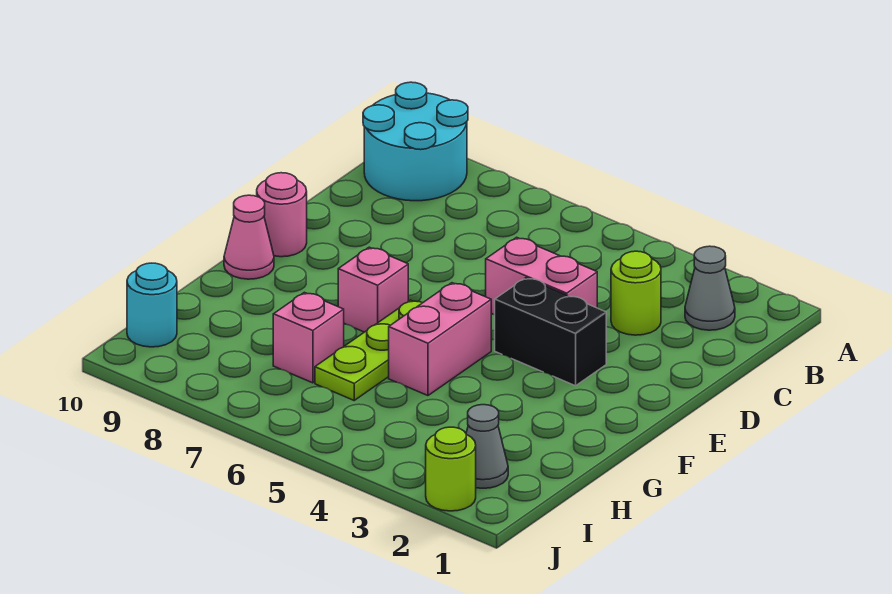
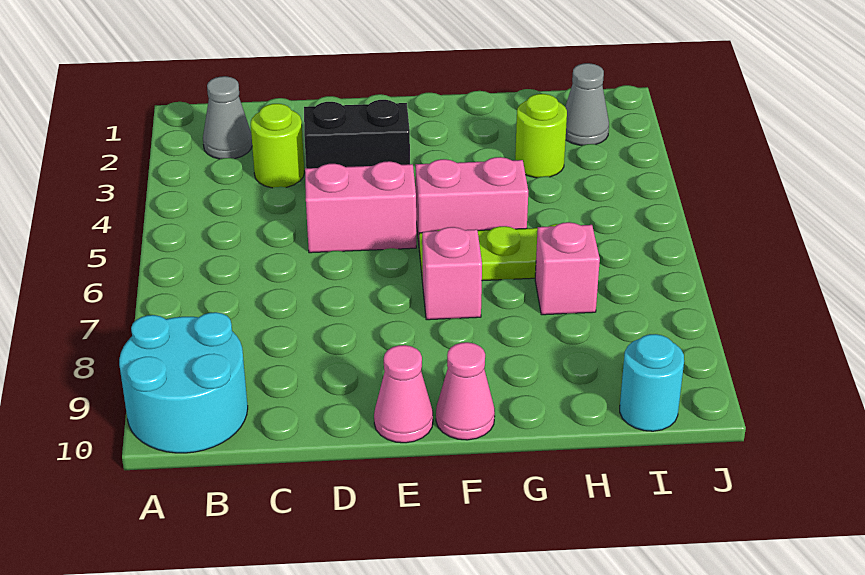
pink brick D4:D5 level 1 -> pink brick D5:E5 level 1
black brick E3:E4 level 1 -> black brick D3:E3 level 1
pink round brick E10 level 1 -> pink cone E10 level 1
lime round brick J2 level 1 -> lime round brick H3 level 1

